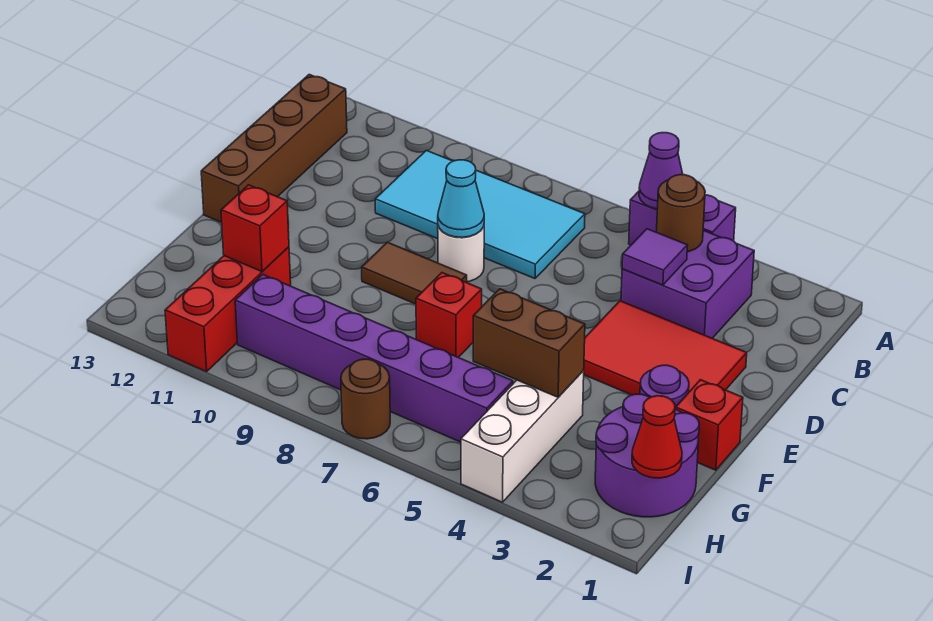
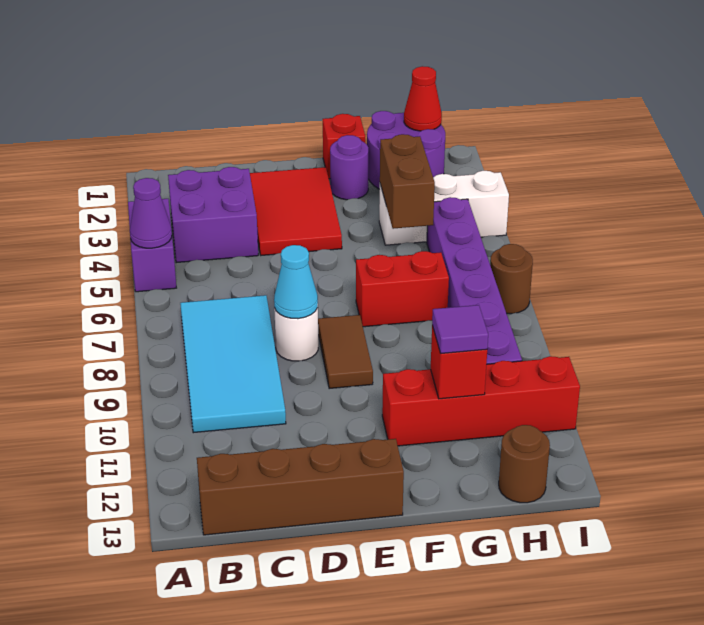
brown round brick B4 level 2 -> brown round brick H13 level 1
purple tile C4 level 2 -> purple tile G11 level 3
red brick F7 level 1 -> red brick F7:G7 level 1
red brick G11:I11 level 1 -> red brick F11:I11 level 1

